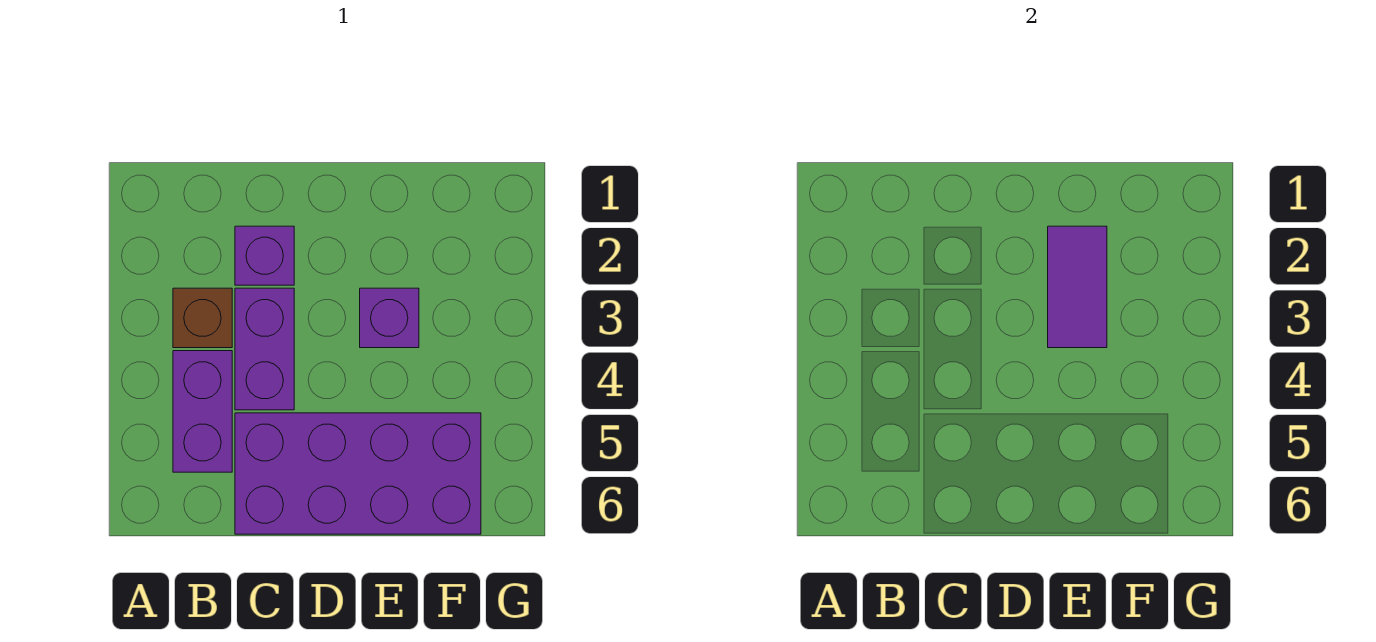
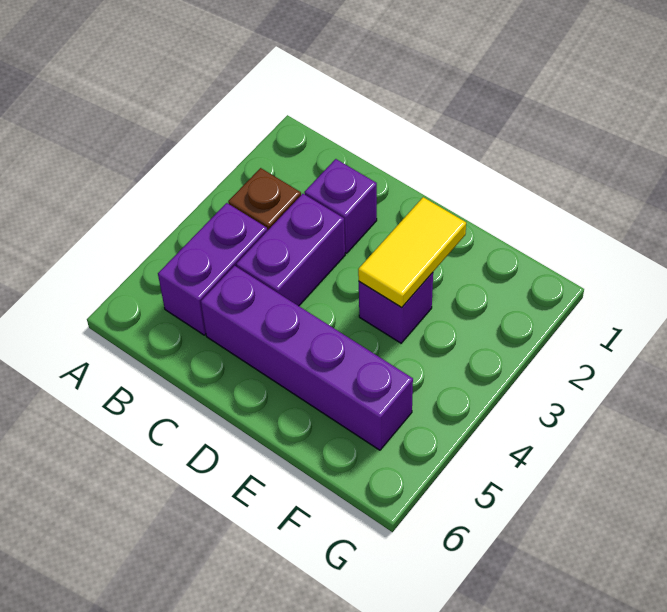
purple brick C5:F6 level 1 -> purple brick C5:F5 level 1
purple tile E2:E3 level 2 -> yellow tile E2:E3 level 2

